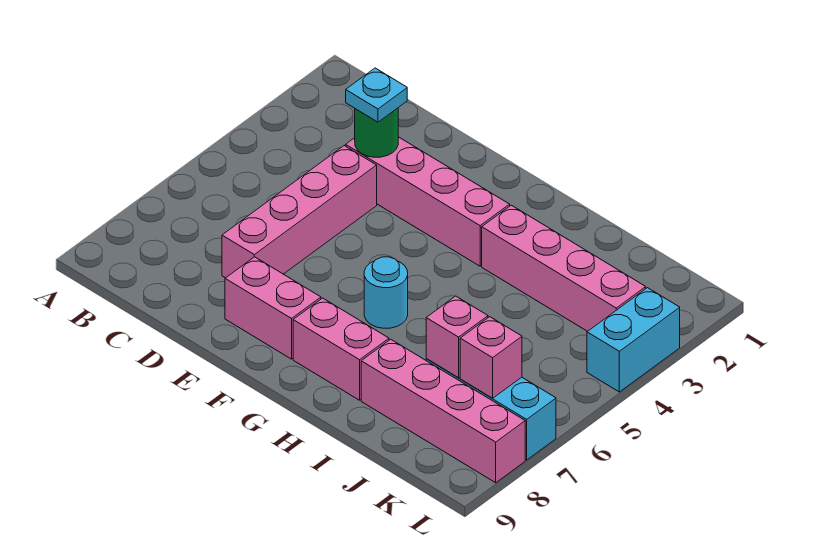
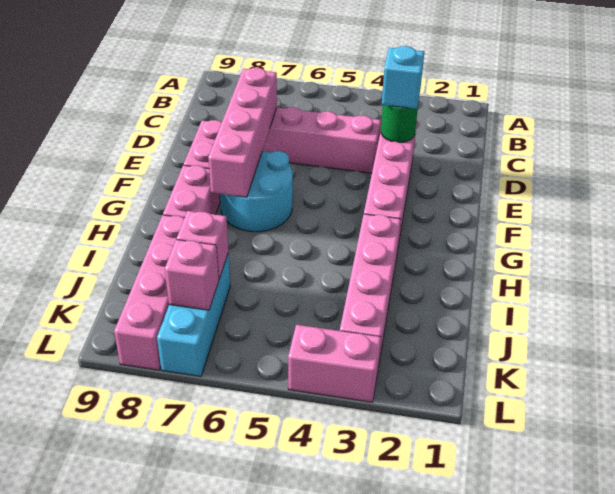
cyan plate D3 level 3 -> cyan brick D3 level 3
none -> pink brick D7:G7 level 2
cyan round brick G6 level 1 -> cyan round brick F6:G7 level 1
cyan brick L3:L4 level 1 -> pink brick L3:L4 level 1

